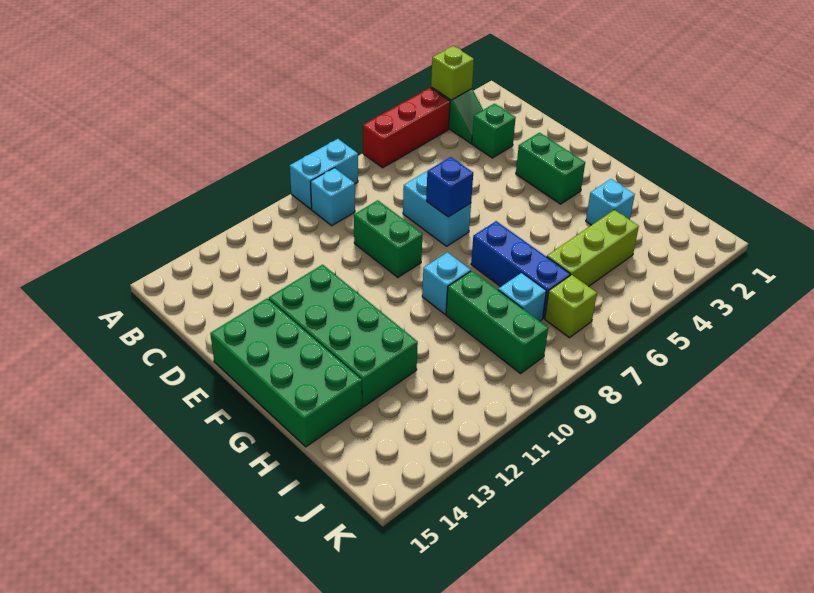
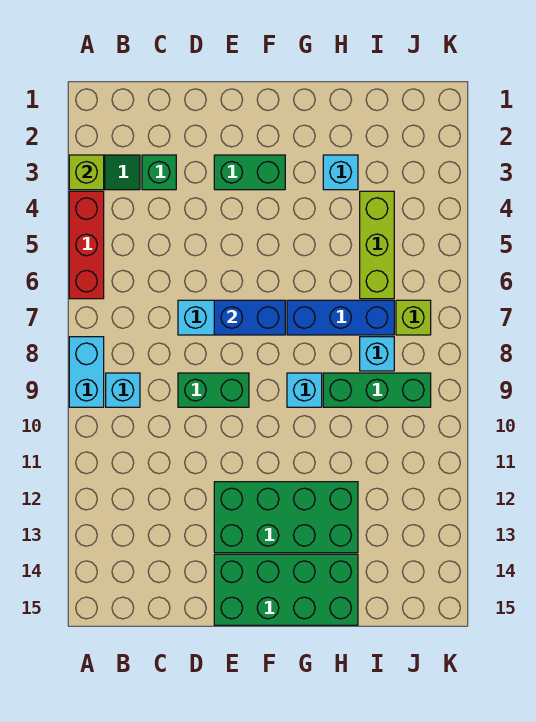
blue brick E7 level 2 -> blue brick E7:F7 level 2

